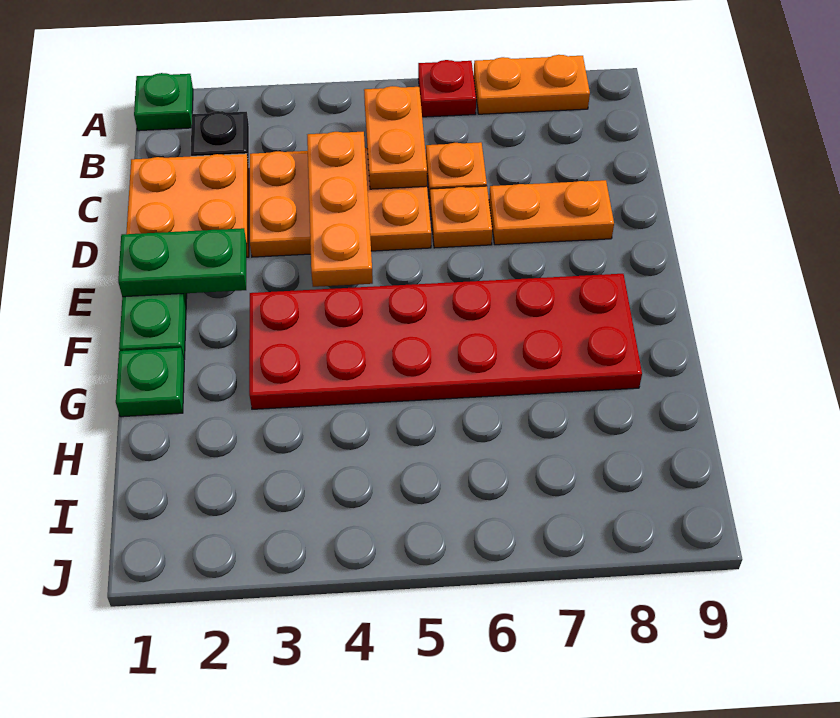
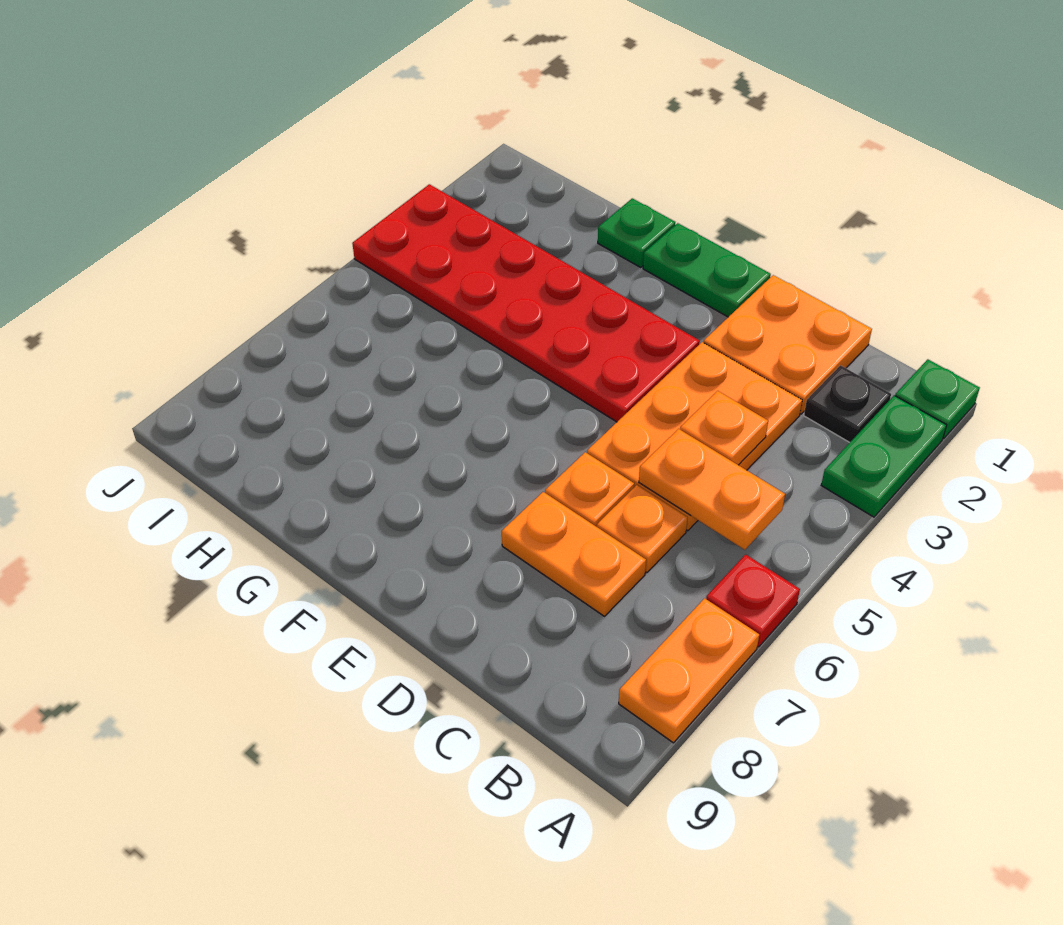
orange plate C4:E4 level 2 -> orange plate C4 level 2
orange plate D7:D8 level 1 -> orange plate C7:D7 level 1
green plate E1:E2 level 2 -> green plate A2:A3 level 1
red plate F3:G8 level 1 -> red plate E3:J4 level 1

